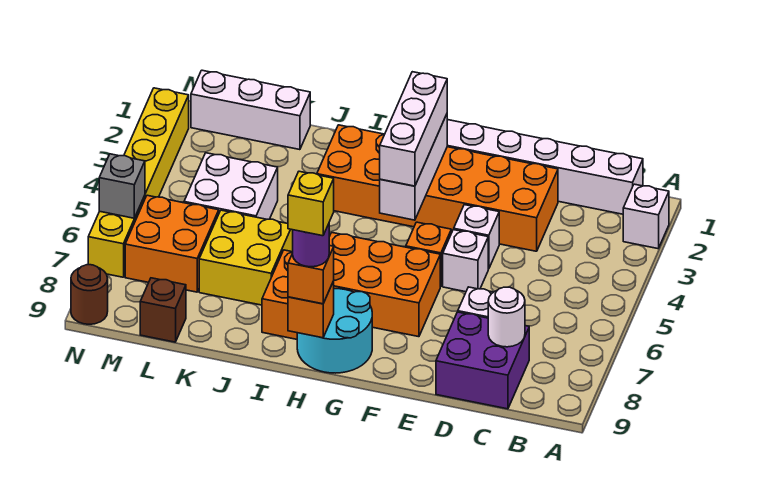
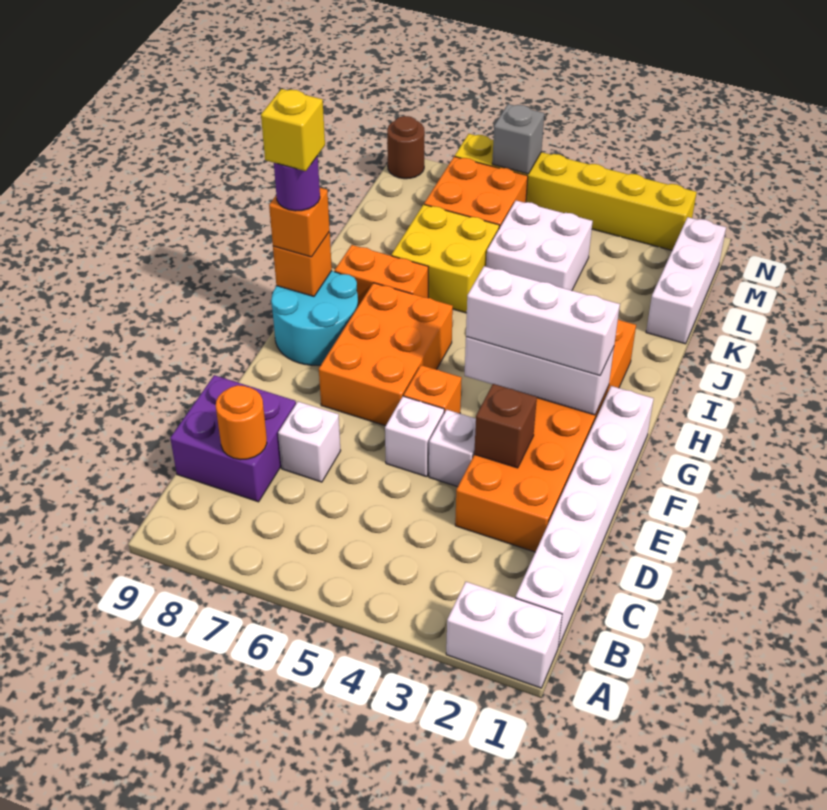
white brick A2 level 1 -> white brick A1:A2 level 1
white round brick C8 level 2 -> orange round brick C8 level 2
brown brick L9 level 1 -> brown brick E3 level 2

